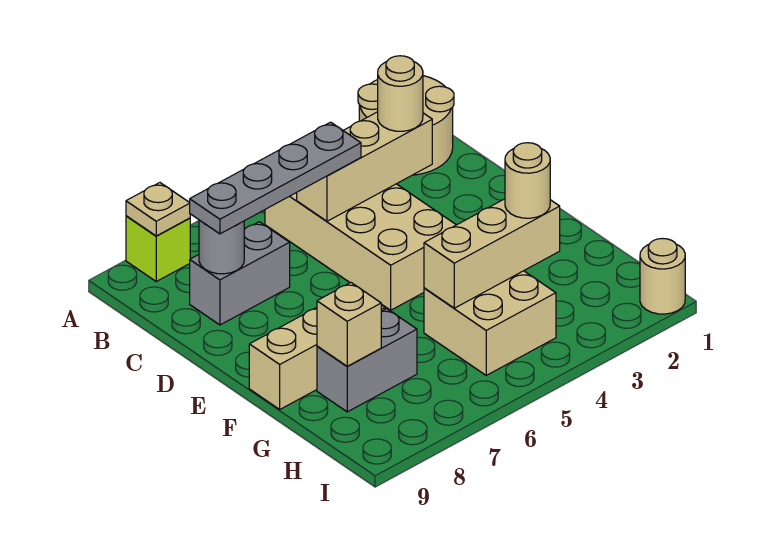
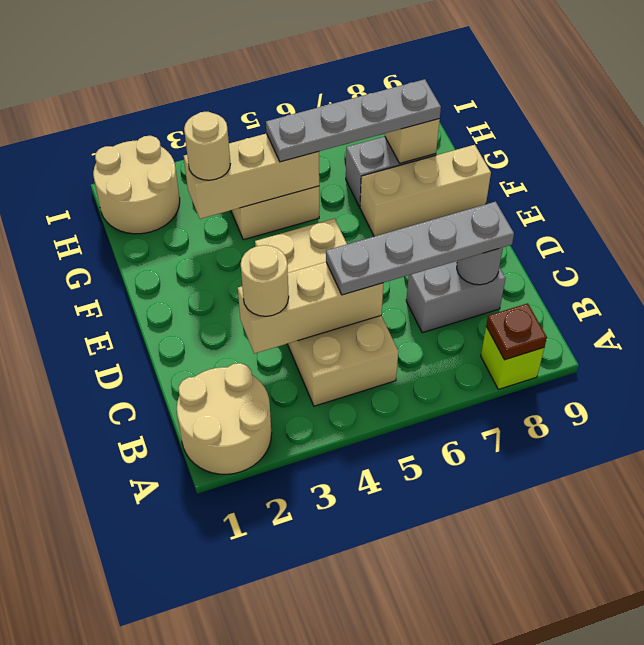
tan plate A8 level 2 -> brown plate A8 level 2
none -> grey plate G5:G8 level 3
tan round brick I1 level 1 -> tan round brick H1:I2 level 1

